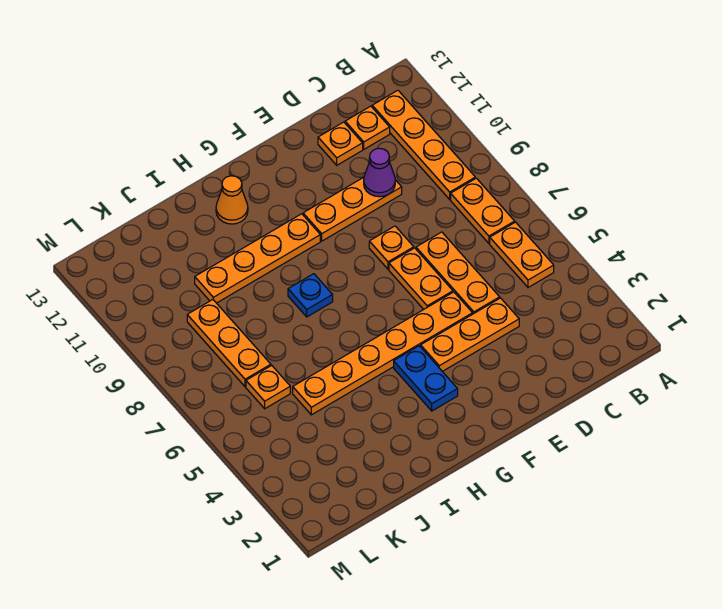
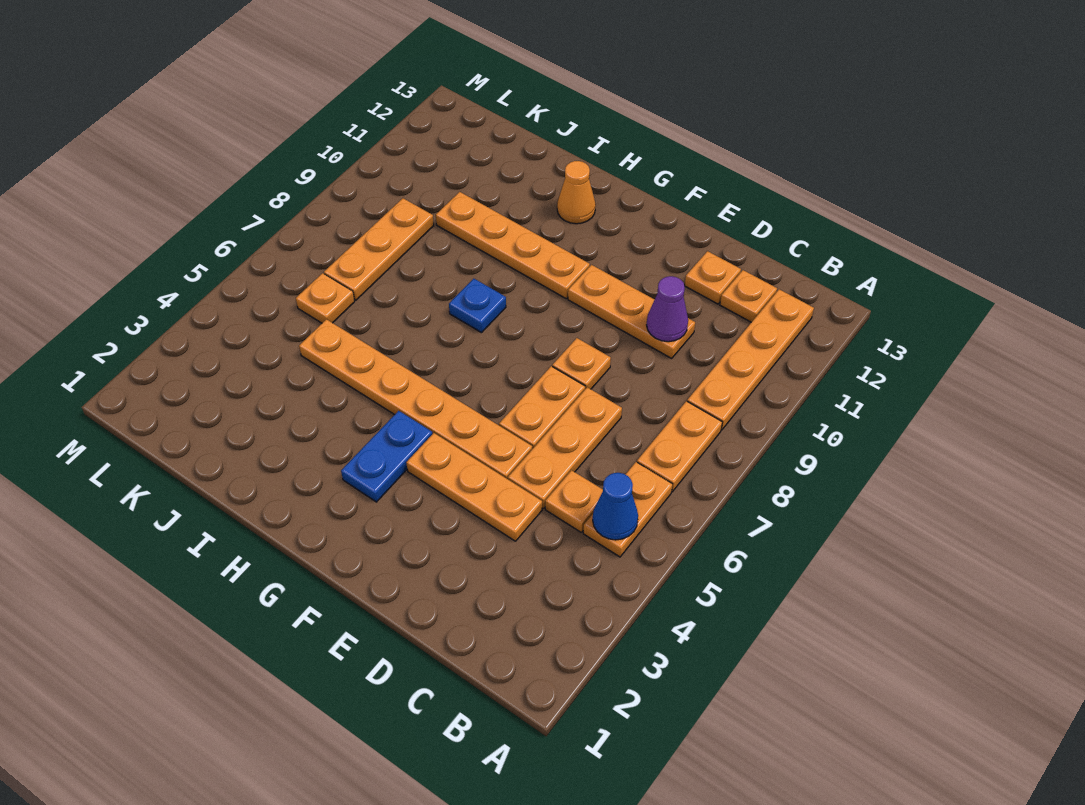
none -> blue cone B5 level 2
none -> orange plate C5 level 1

